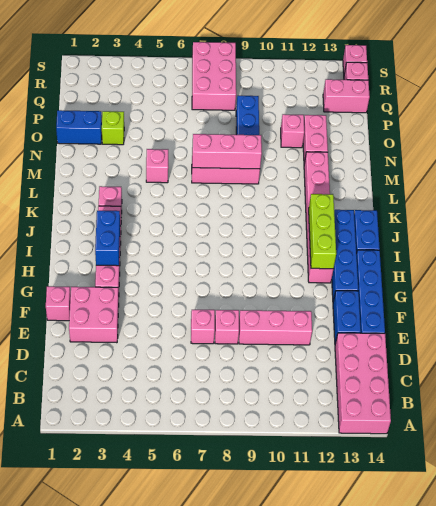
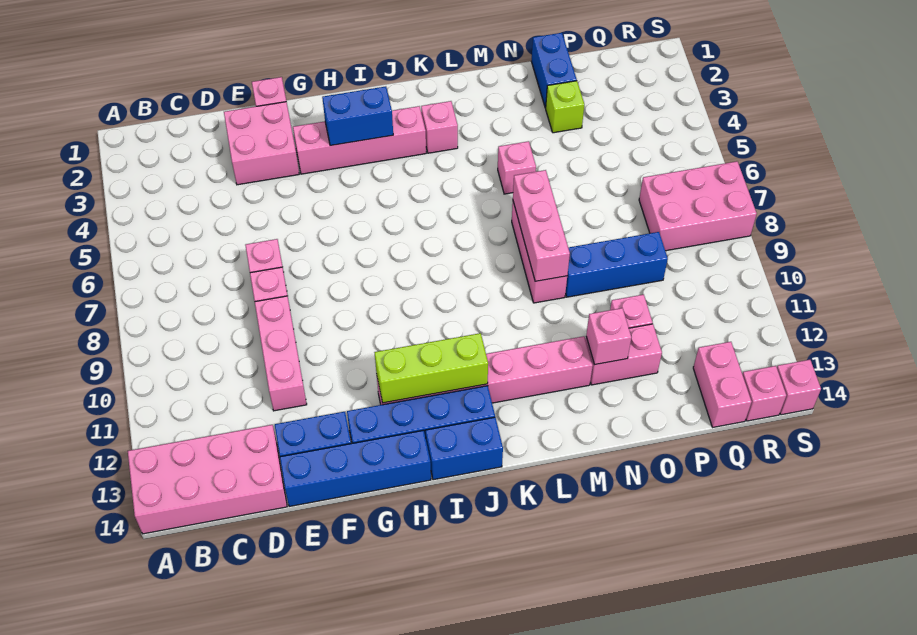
none -> pink brick N12 level 2

